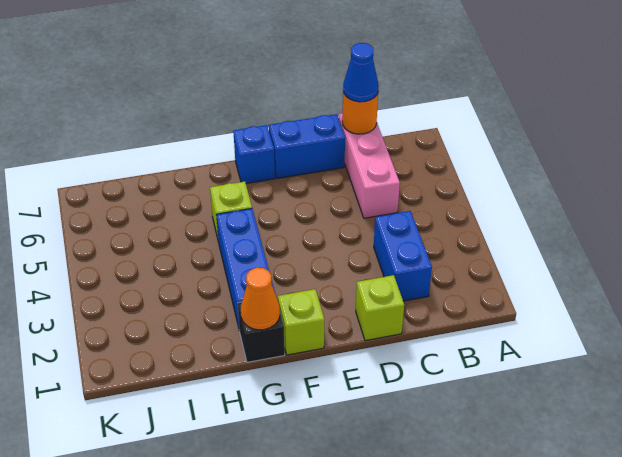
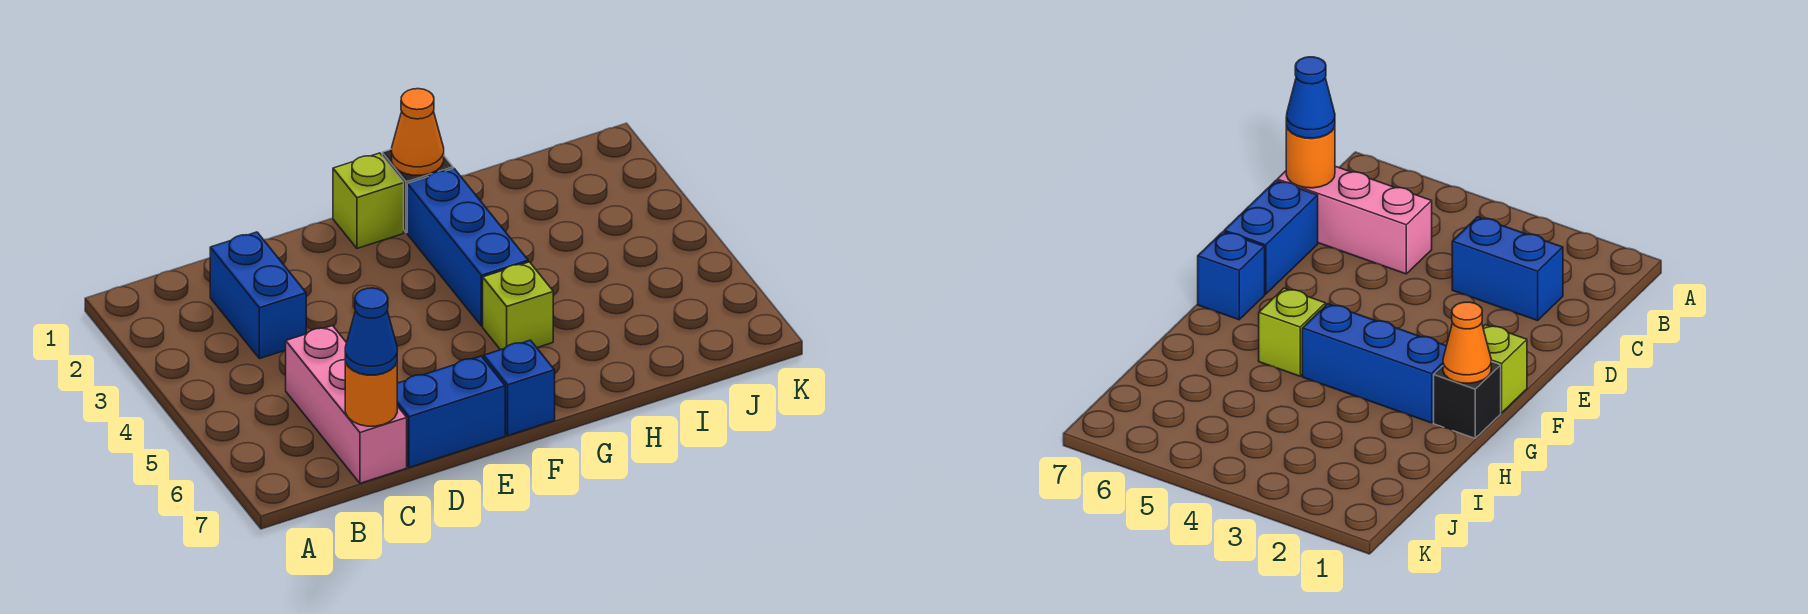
lime brick D1 level 1 -> none

